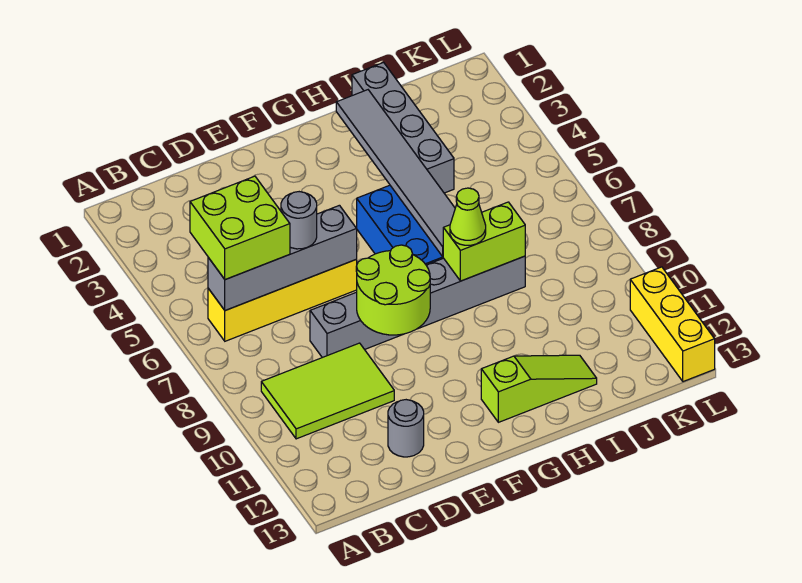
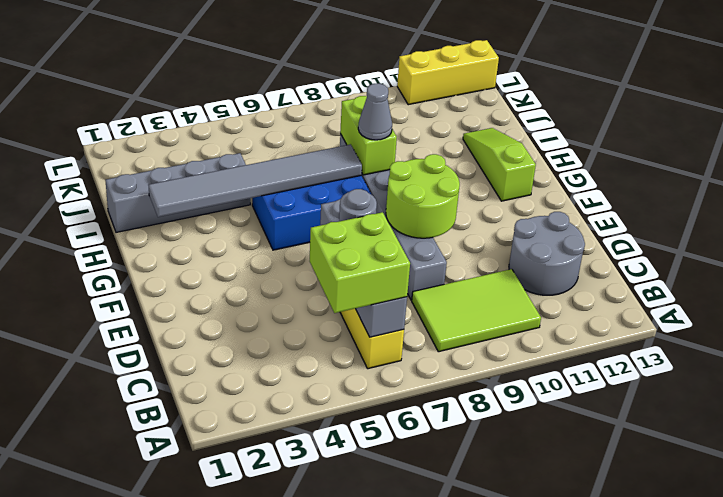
lime tile B9:D10 level 1 -> lime tile B8:C10 level 1
grey round brick D12 level 1 -> grey round brick C11:D12 level 1
lime cone H8 level 3 -> grey cone H8 level 3

